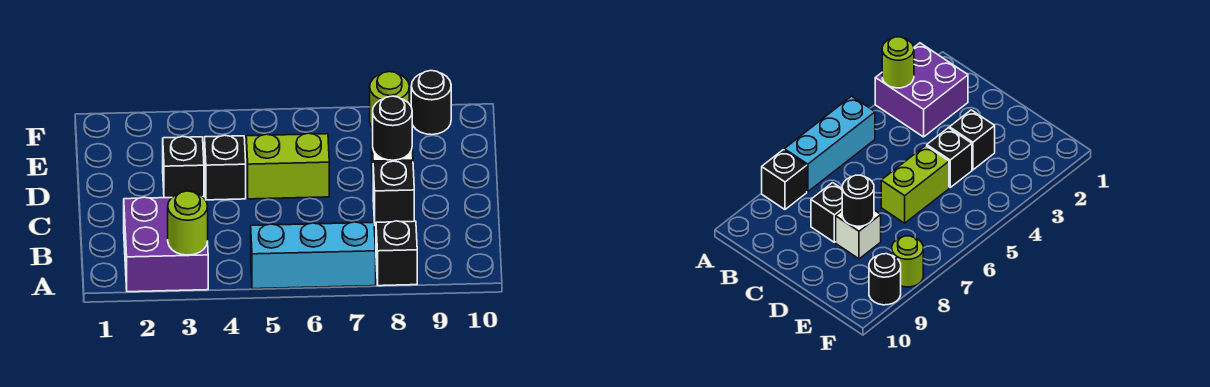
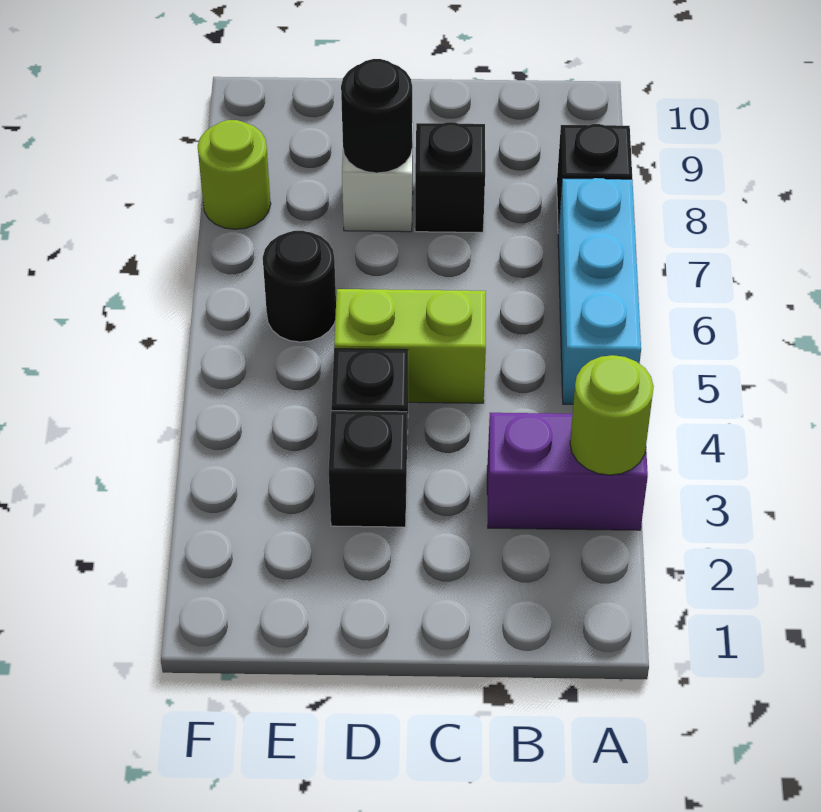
purple brick A2:B3 level 1 -> purple brick A3:B3 level 1
lime brick D5:D6 level 1 -> lime brick C5:D5 level 1
black round brick F9 level 1 -> black round brick E6 level 1

